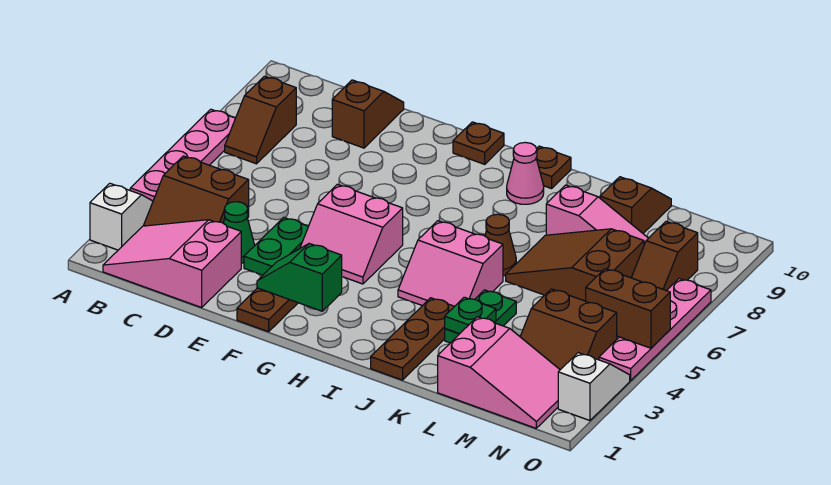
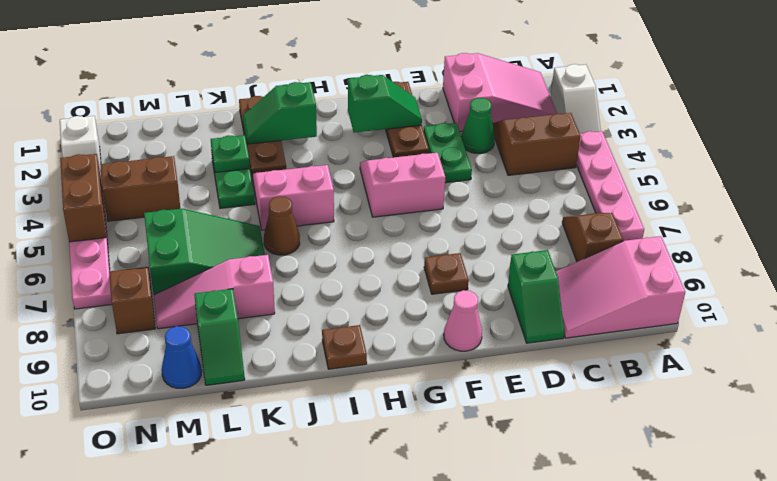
brown slope D9:D10 level 1 top 9 -> green slope D9:D10 level 1 top 9
brown plate G10 level 1 -> brown plate F8 level 1
none -> green slope I2:J2 level 2 top I
pink cone I9 level 1 -> pink cone F10 level 1
brown slope K6:M7 level 1 top M -> green slope K6:M7 level 1 top M
pink slope L1:N2 level 1 top L -> pink slope A9:C10 level 1 top A
brown slope L9:L10 level 1 top 9 -> green slope L9:L10 level 1 top 9
none -> blue cone M10 level 1
brown brick N5:O5 level 2 -> brown brick O4:O5 level 2

